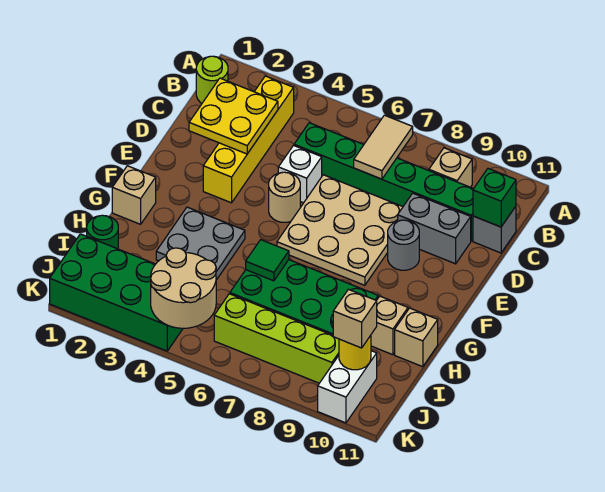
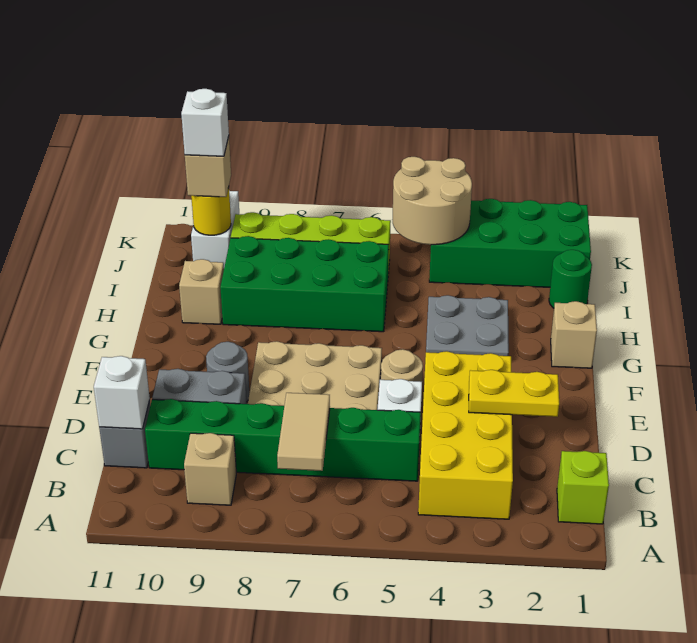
lime round brick B1 level 1 -> lime brick B1 level 1
yellow brick B3:E3 level 1 -> yellow brick B3:E4 level 1
yellow plate C2:D3 level 2 -> yellow plate D2:D3 level 2
green brick C11 level 2 -> white brick C11 level 2
green tile H6 level 2 -> none
tan brick H11 level 1 -> none
none -> white brick J10 level 4

